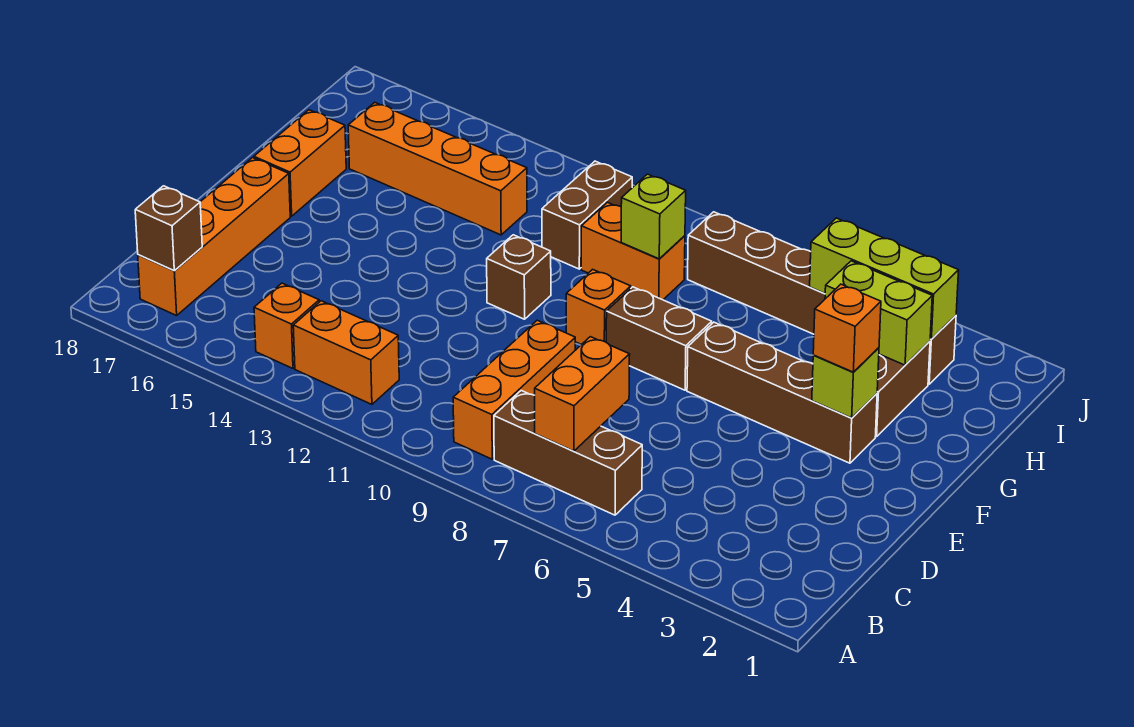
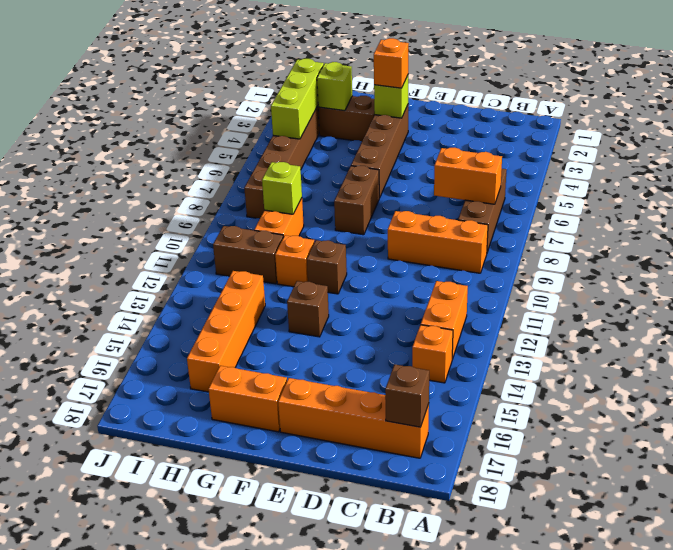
orange brick F9 level 1 -> orange brick G11 level 1
none -> brown brick F13 level 1
lime brick H3:H4 level 2 -> lime brick H3 level 2

